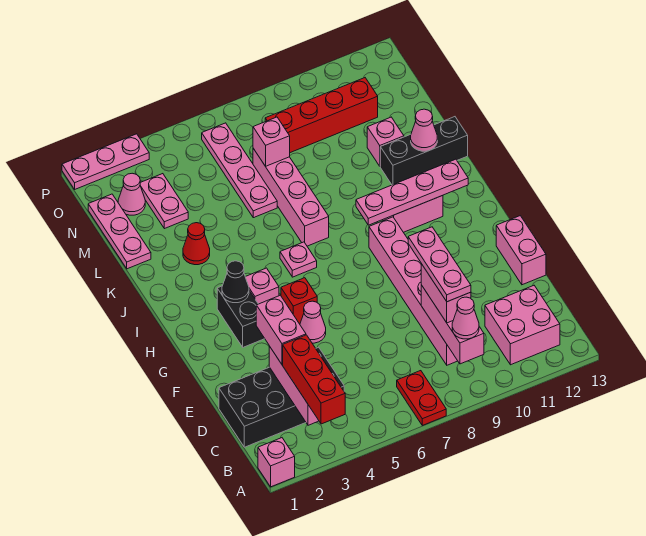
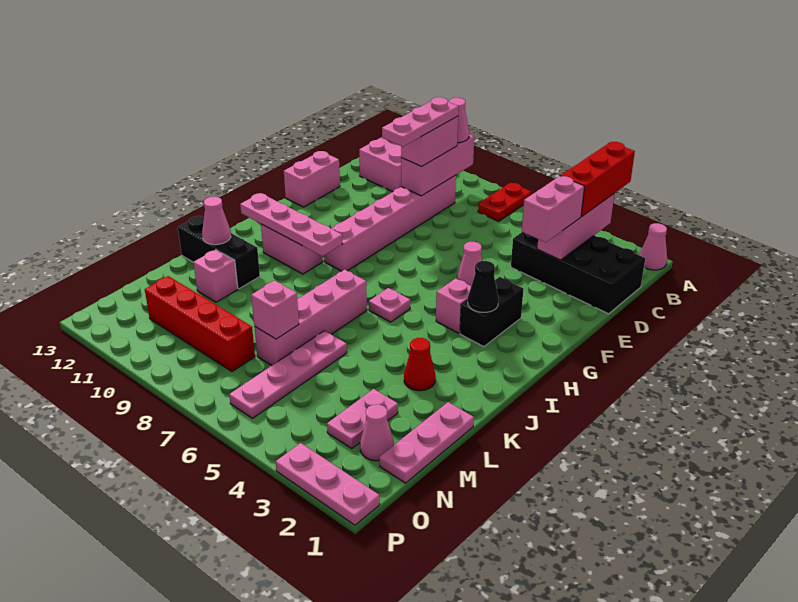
pink brick A1 level 1 -> pink cone A1 level 1
red brick G5 level 1 -> none

